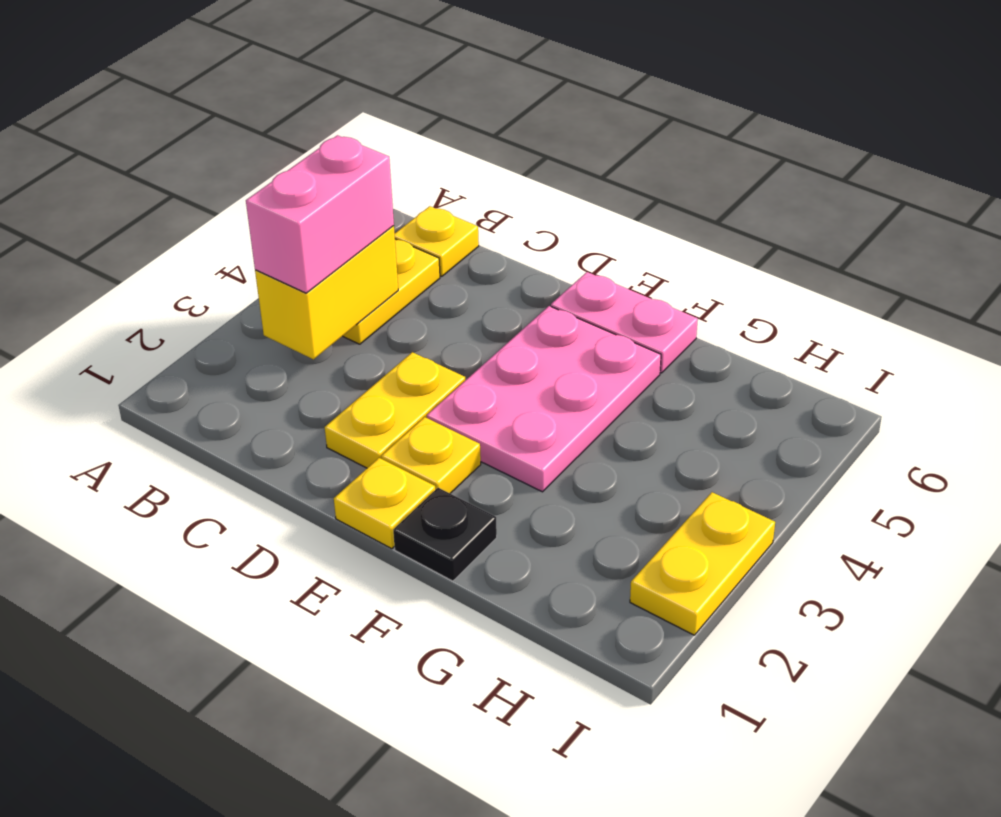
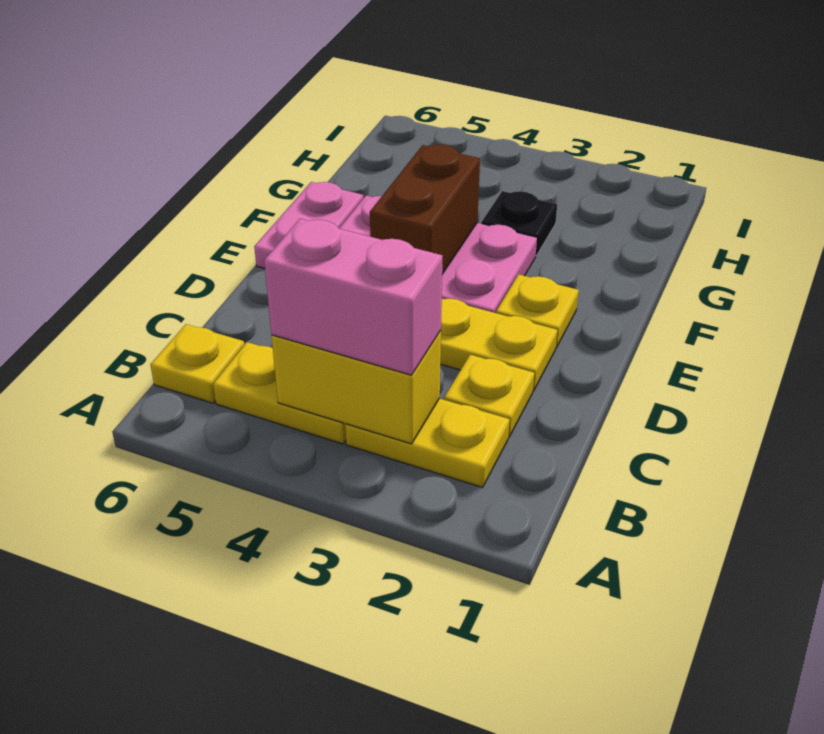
yellow plate E1 level 1 -> yellow plate C2 level 1
none -> brown brick E4:F4 level 2
black plate F1 level 1 -> black plate G3 level 1
yellow plate I2:I3 level 1 -> yellow plate B2:B3 level 1

